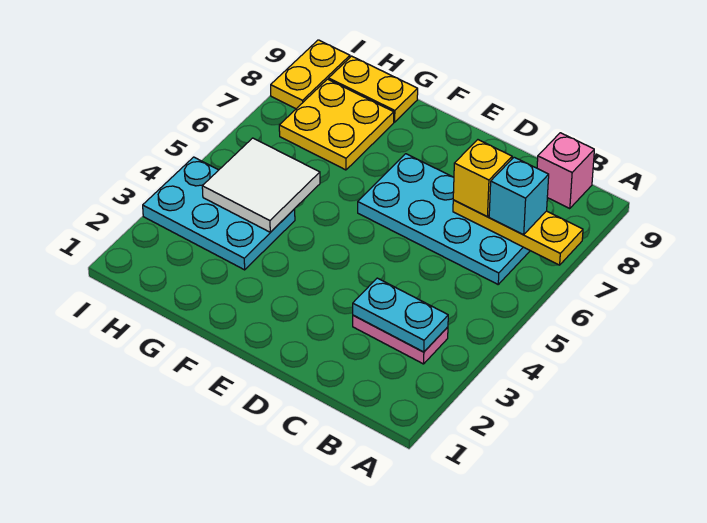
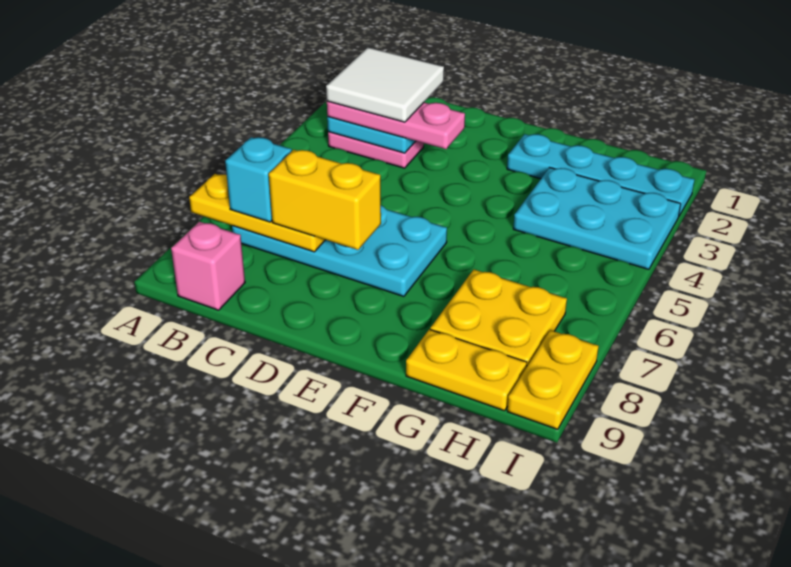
none -> pink plate B3:D3 level 3
yellow brick C7 level 3 -> yellow brick C7:D7 level 3
none -> cyan plate F2:I2 level 1
white tile G4:H5 level 2 -> white tile B2:C3 level 4

